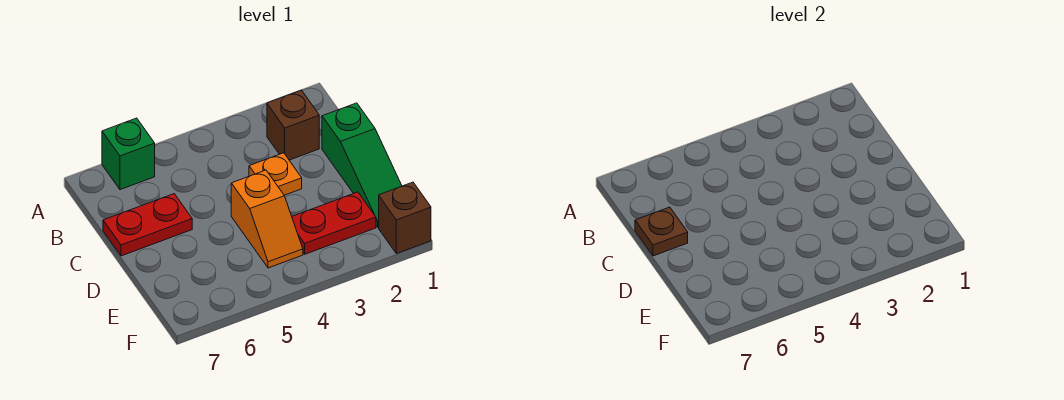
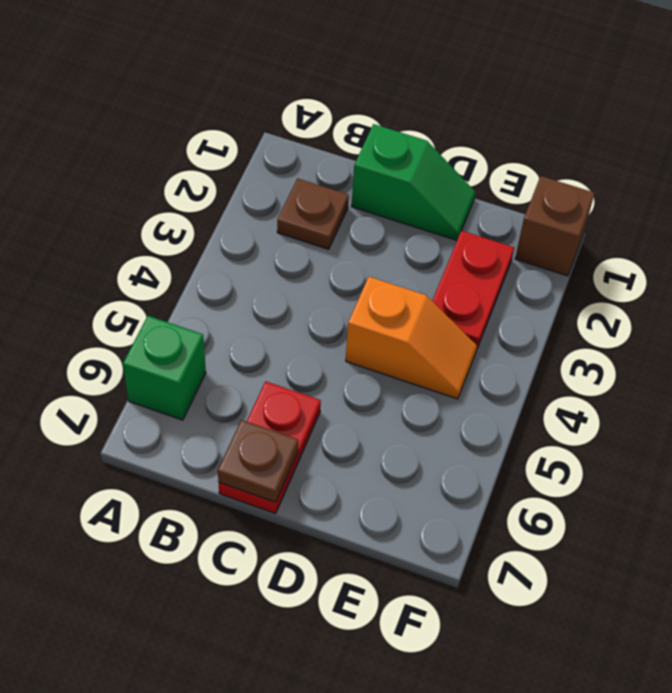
brown brick B2 level 1 -> brown plate B2 level 1
green slope C1:E1 level 1 top C -> green slope C1:D1 level 1 top C
orange plate C3 level 1 -> none

